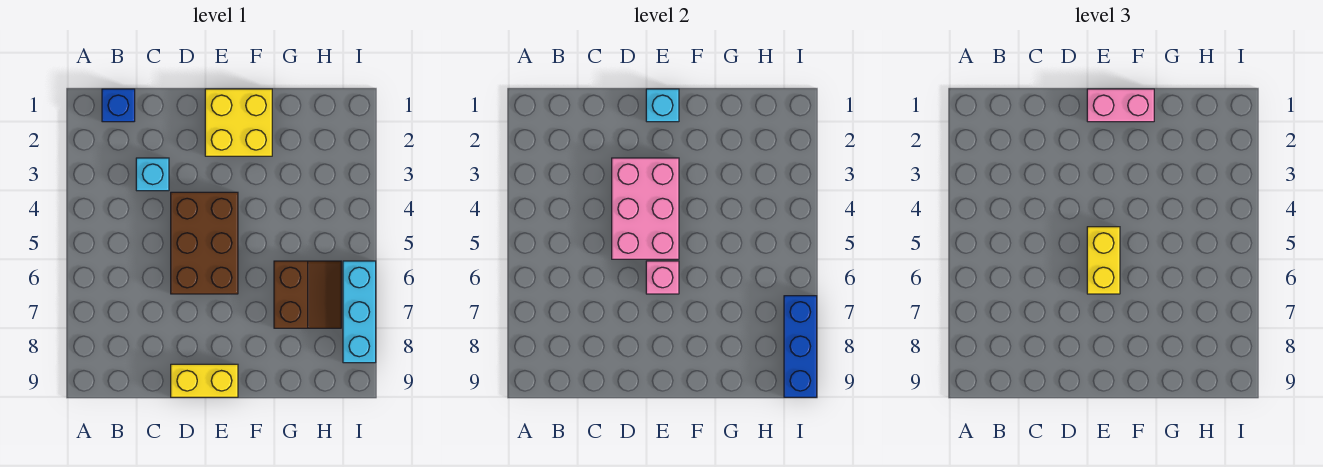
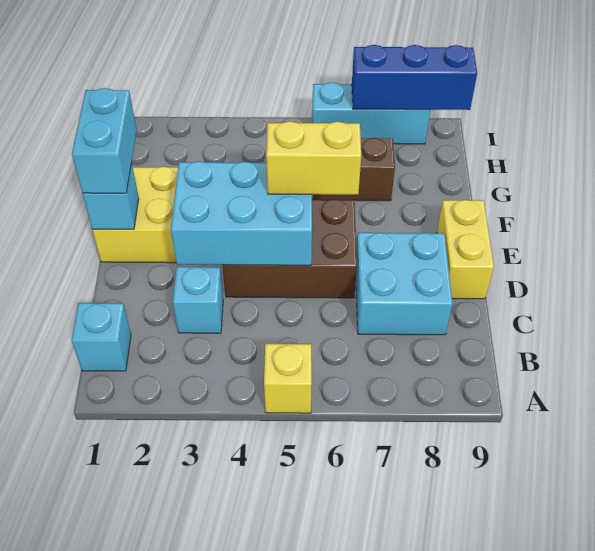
none -> yellow brick A5 level 1
blue brick B1 level 1 -> cyan brick B1 level 1
none -> cyan brick C7:D8 level 1
pink brick D3:E5 level 2 -> cyan brick D3:E5 level 2
pink brick E1:F1 level 3 -> cyan brick E1:F1 level 3
pink brick E6 level 2 -> none

